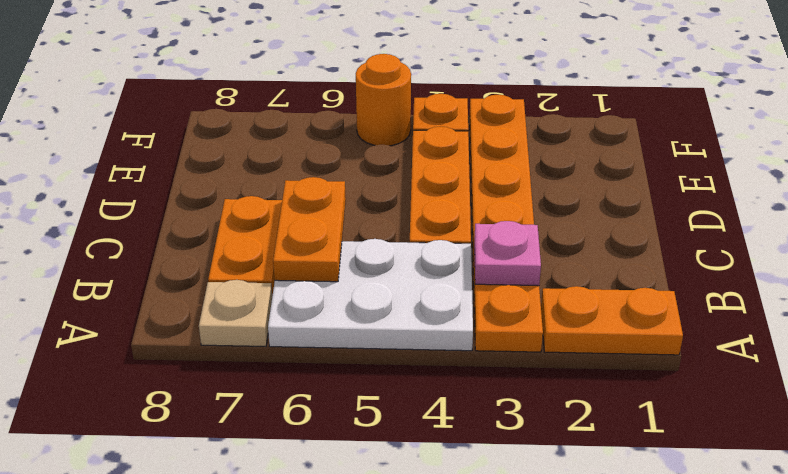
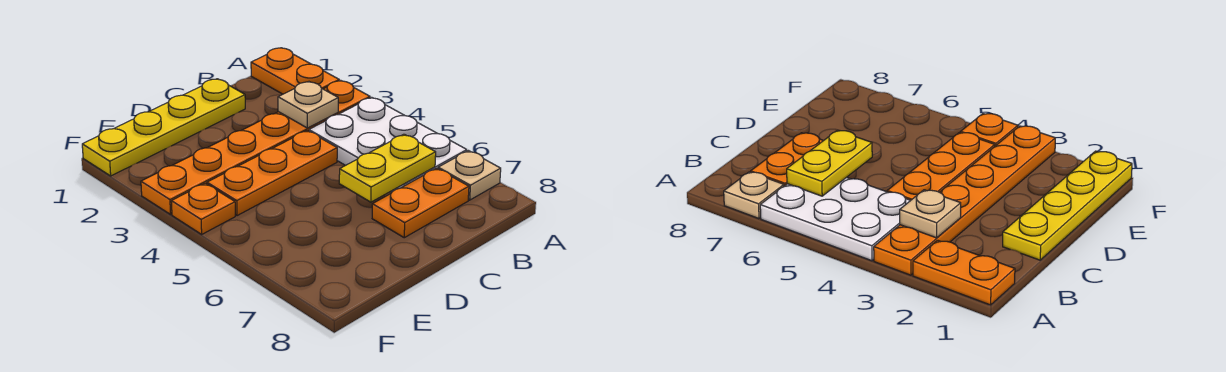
pink plate B3 level 2 -> tan plate B3 level 2
orange plate B6:C6 level 2 -> yellow plate B6:C6 level 2
none -> yellow plate C1:F1 level 1
orange round brick F5 level 1 -> none

